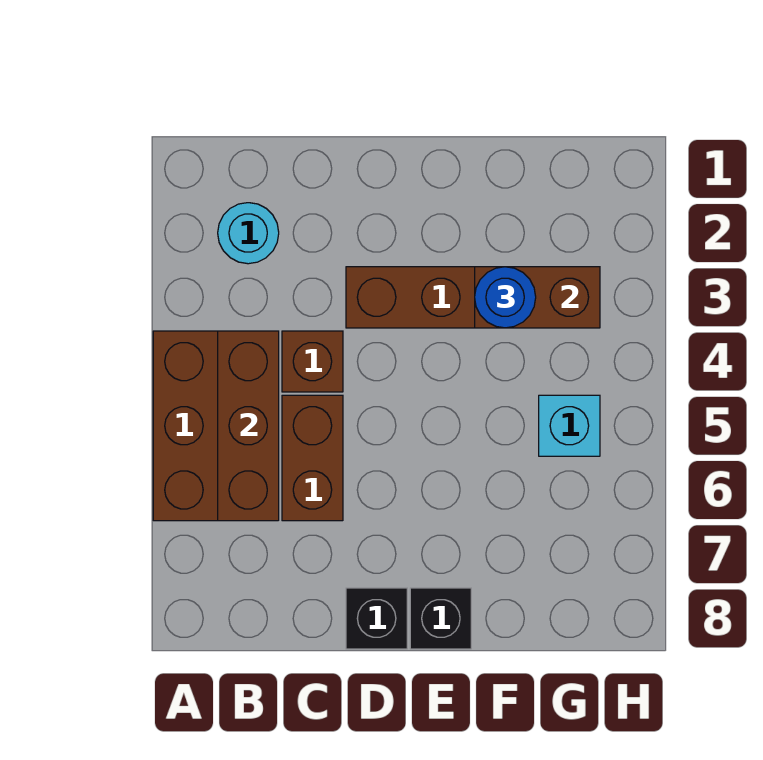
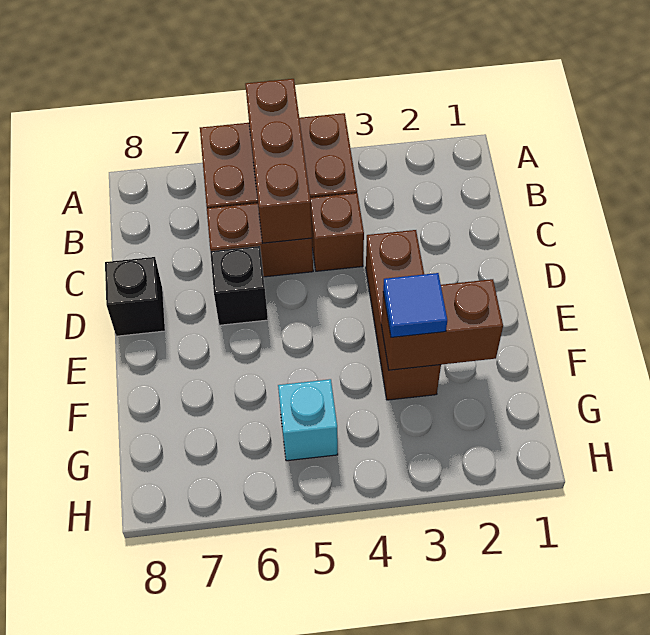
cyan round brick B2 level 1 -> none
brown brick B4:B6 level 2 -> brown brick A5:C5 level 2
black brick E8 level 1 -> black brick D6 level 1
brown brick F3:G3 level 2 -> brown brick F2:F3 level 2
blue round brick F3 level 3 -> blue tile F3 level 3

